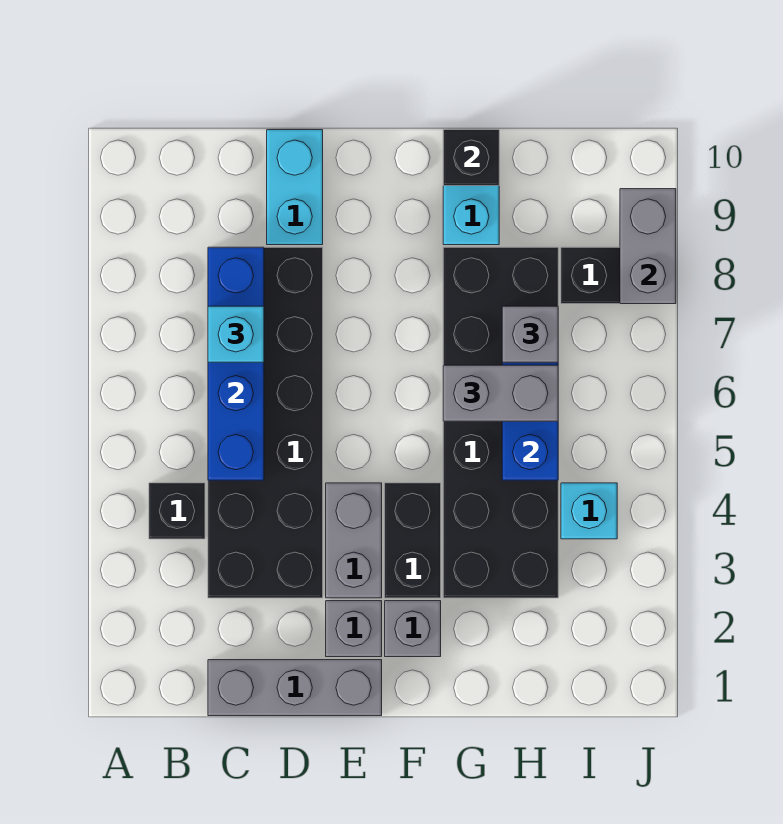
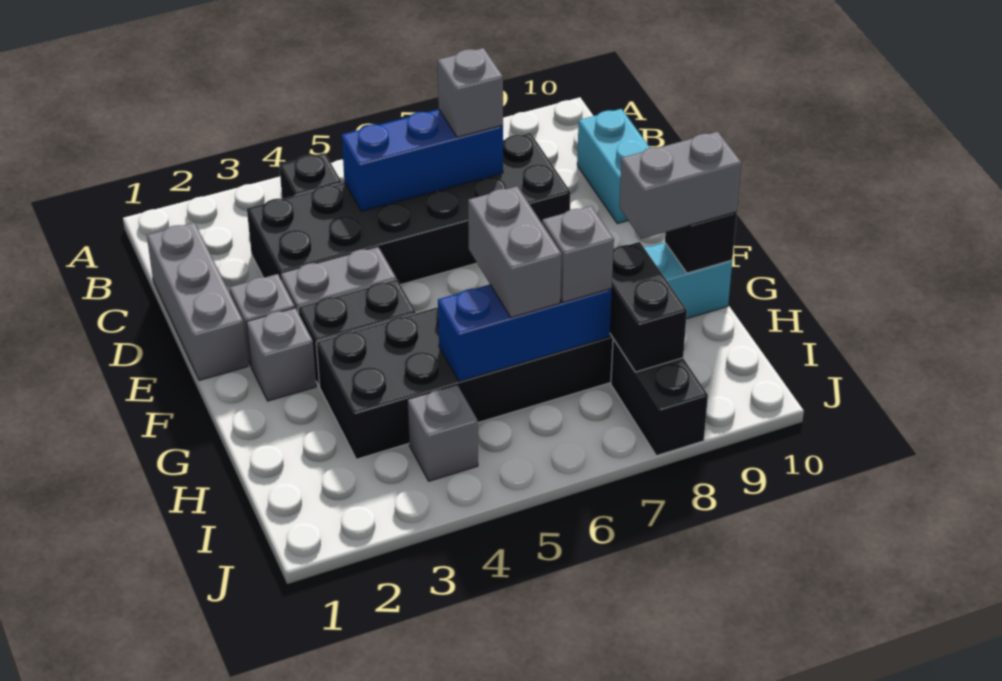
blue brick C5:C8 level 2 -> blue brick C5:C7 level 2
cyan brick C7 level 3 -> grey brick C7 level 3
cyan brick D9:D10 level 1 -> cyan brick C10:D10 level 1
none -> black brick H8:I8 level 2
cyan brick I4 level 1 -> grey brick I4 level 1
grey brick J8:J9 level 2 -> grey brick G9:G10 level 3

